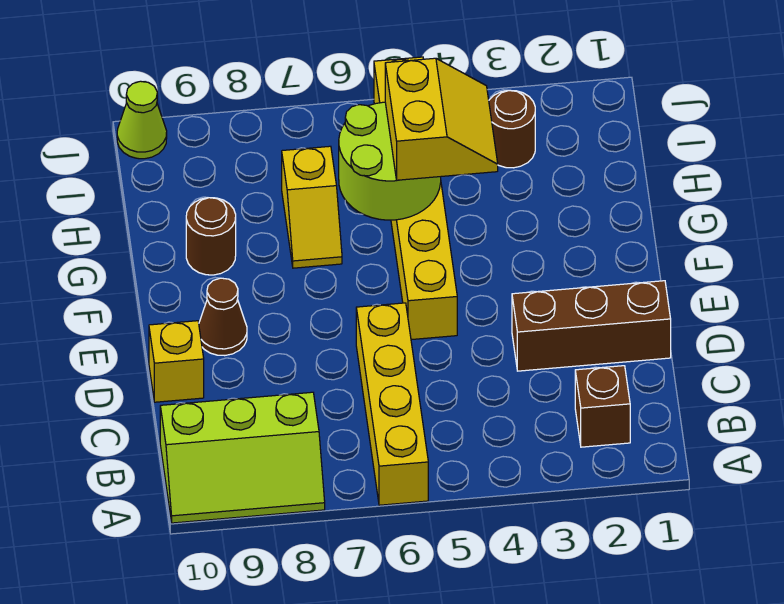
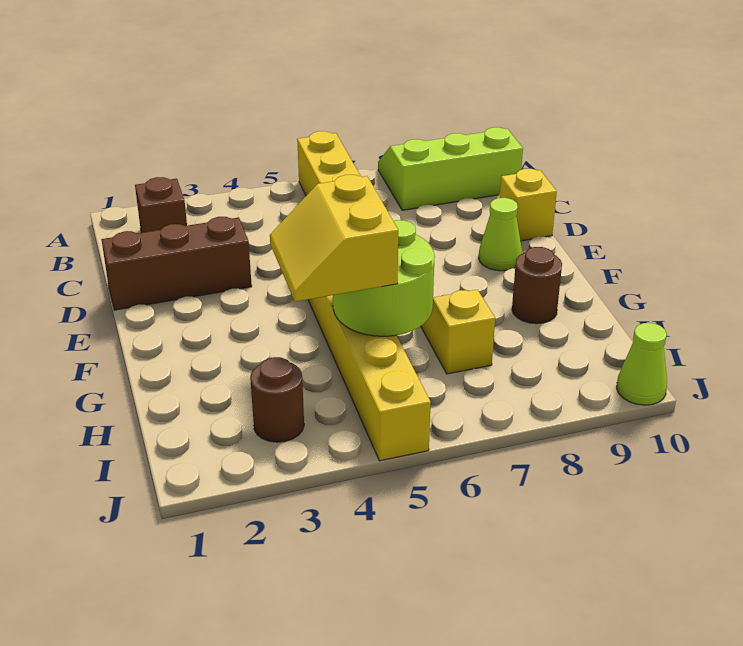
brown cone E9 level 1 -> lime cone E9 level 1

